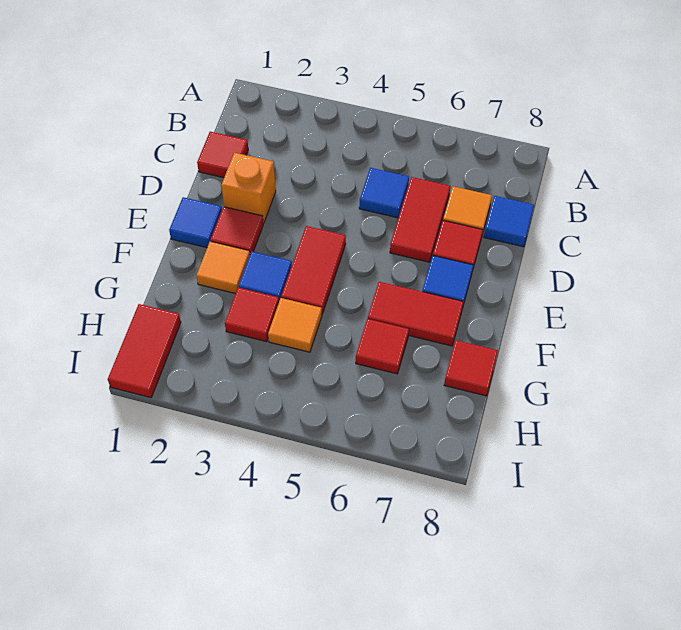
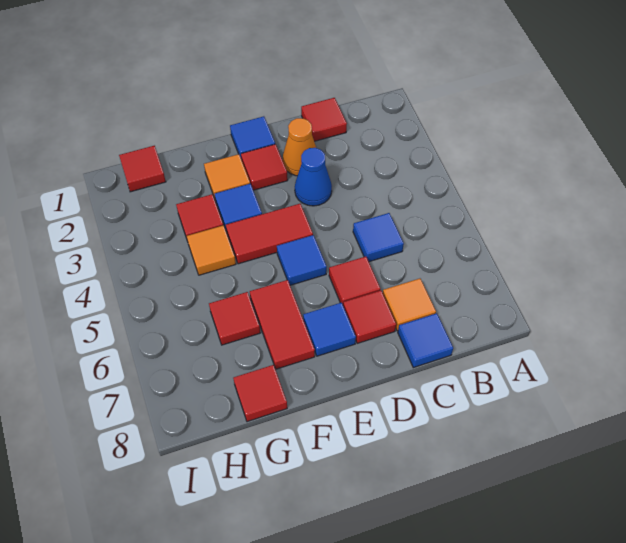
red tile C6:D6 level 1 -> red tile D6 level 1
orange brick D2 level 1 -> orange cone D2 level 1
none -> blue cone D3 level 1
none -> blue tile E5 level 1
red tile H1:I1 level 1 -> red tile H1 level 1

